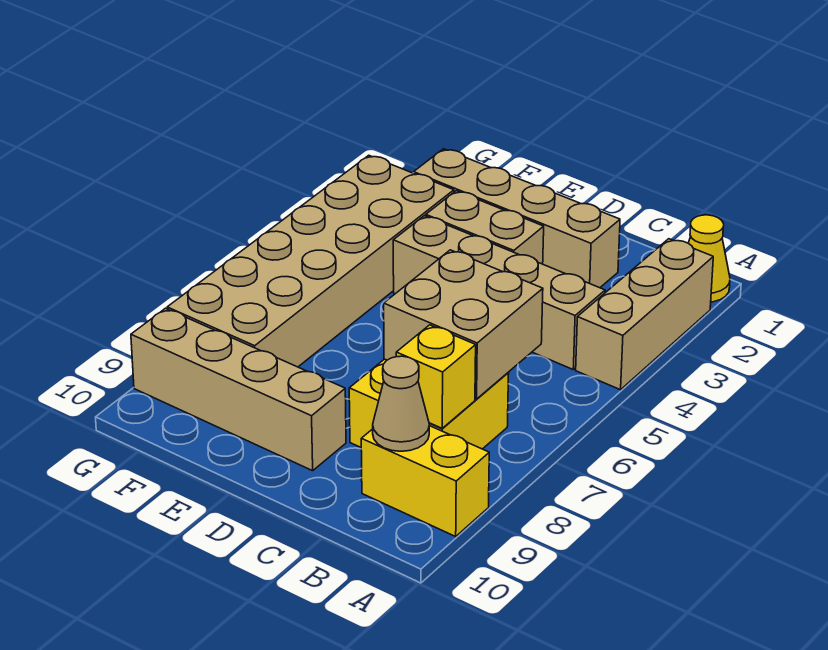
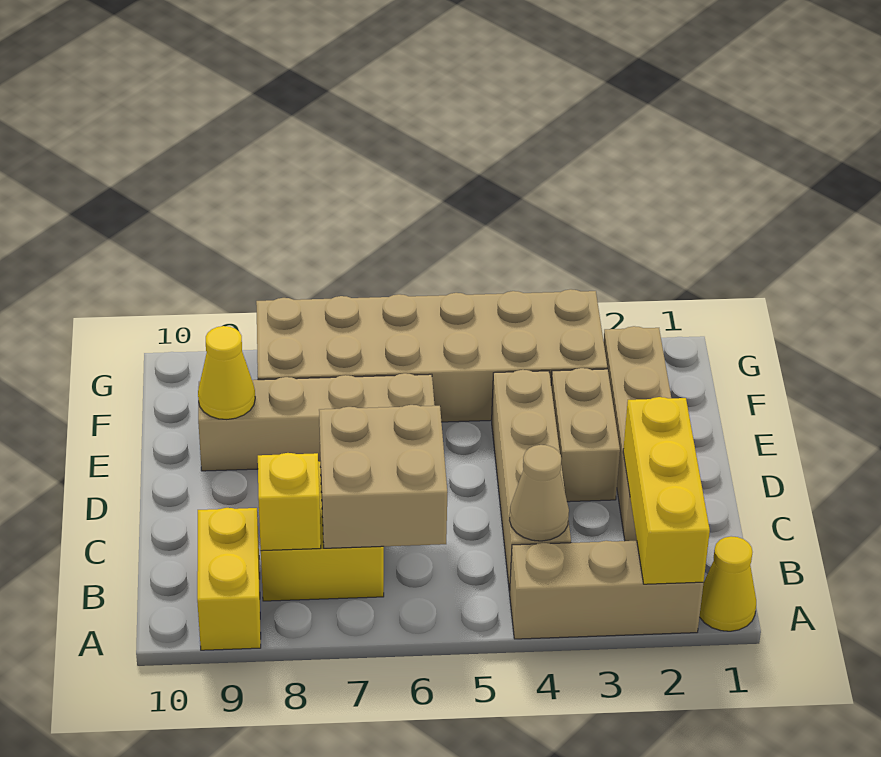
none -> yellow brick A2:C2 level 2
tan cone B9 level 2 -> tan cone B4 level 2
tan brick D9:G9 level 1 -> tan brick E6:E9 level 1
none -> yellow cone E9 level 2

